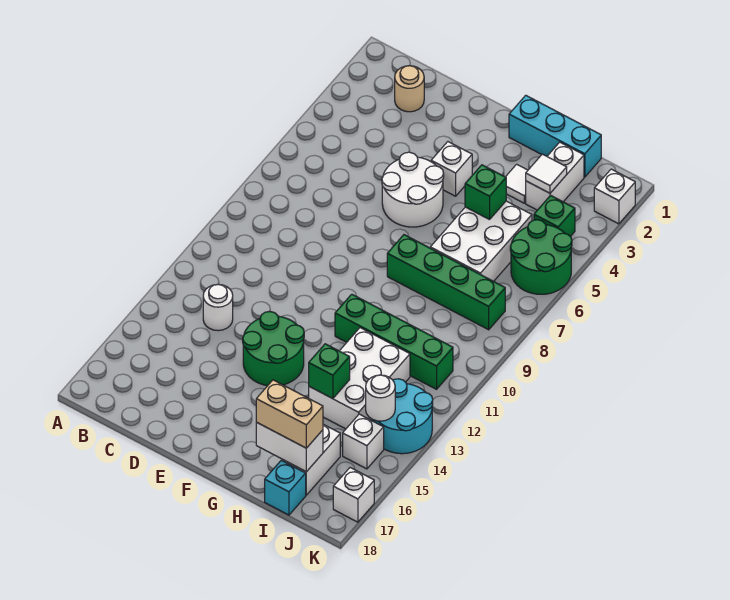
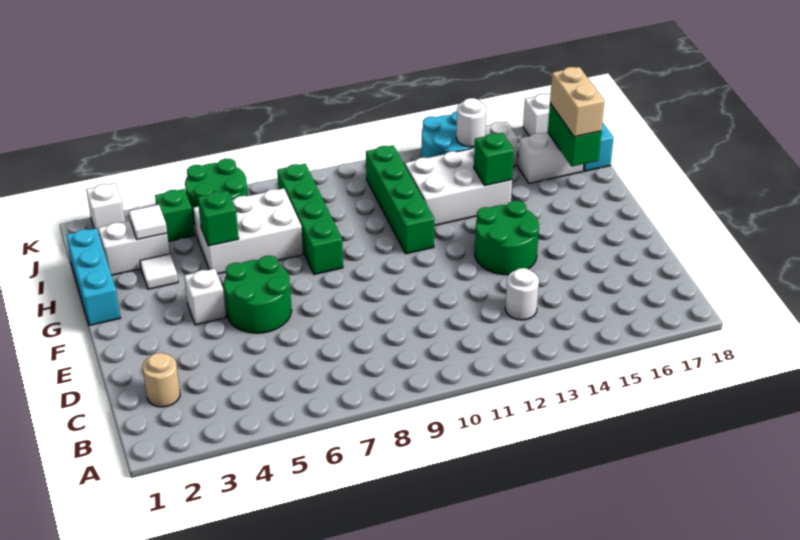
white round brick E5:F6 level 1 -> green round brick E5:F6 level 1
white brick H17:I17 level 2 -> green brick H17:I17 level 2

